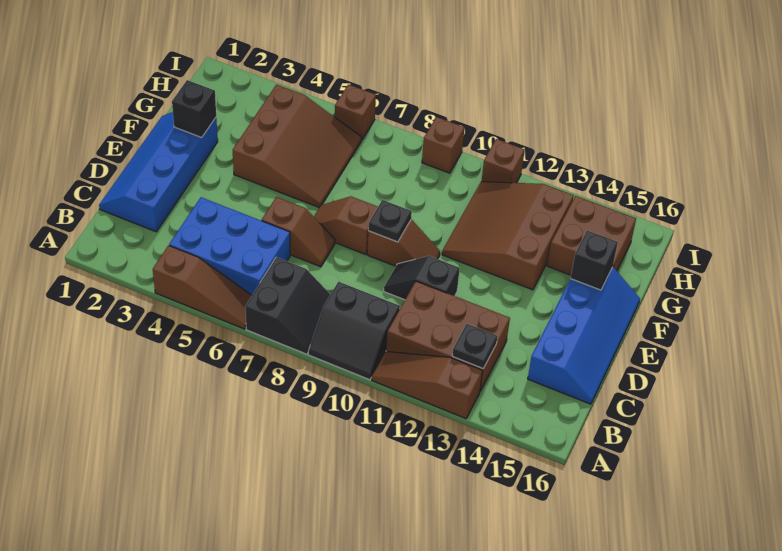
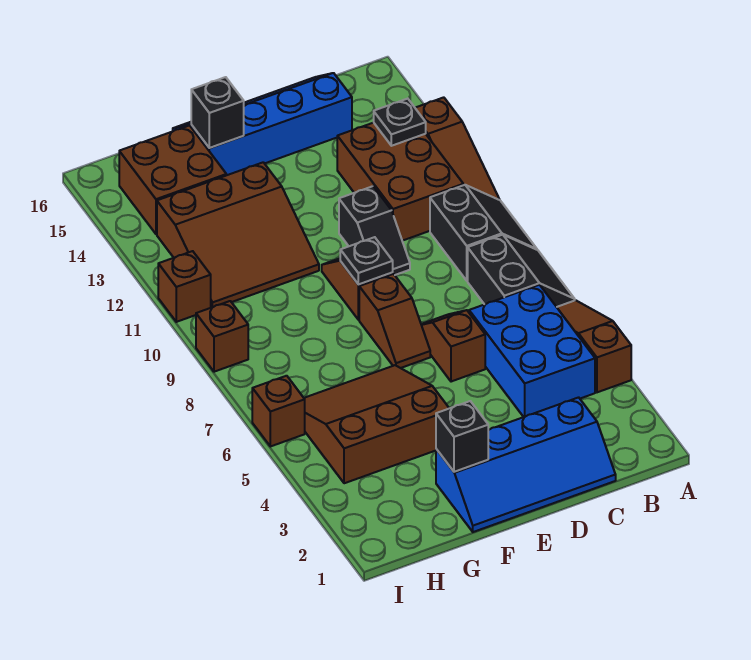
black slope A7:B8 level 1 top 7 -> black slope A7:B8 level 1 top B

